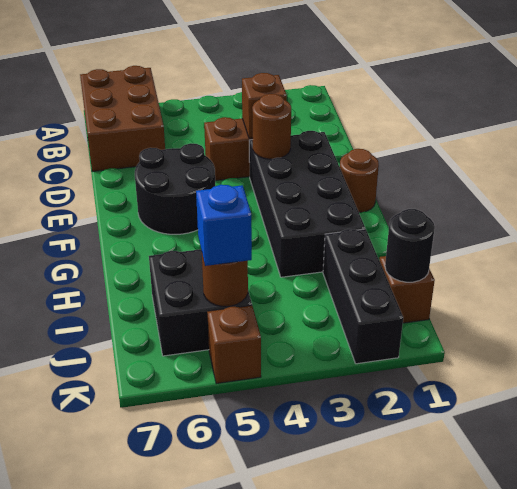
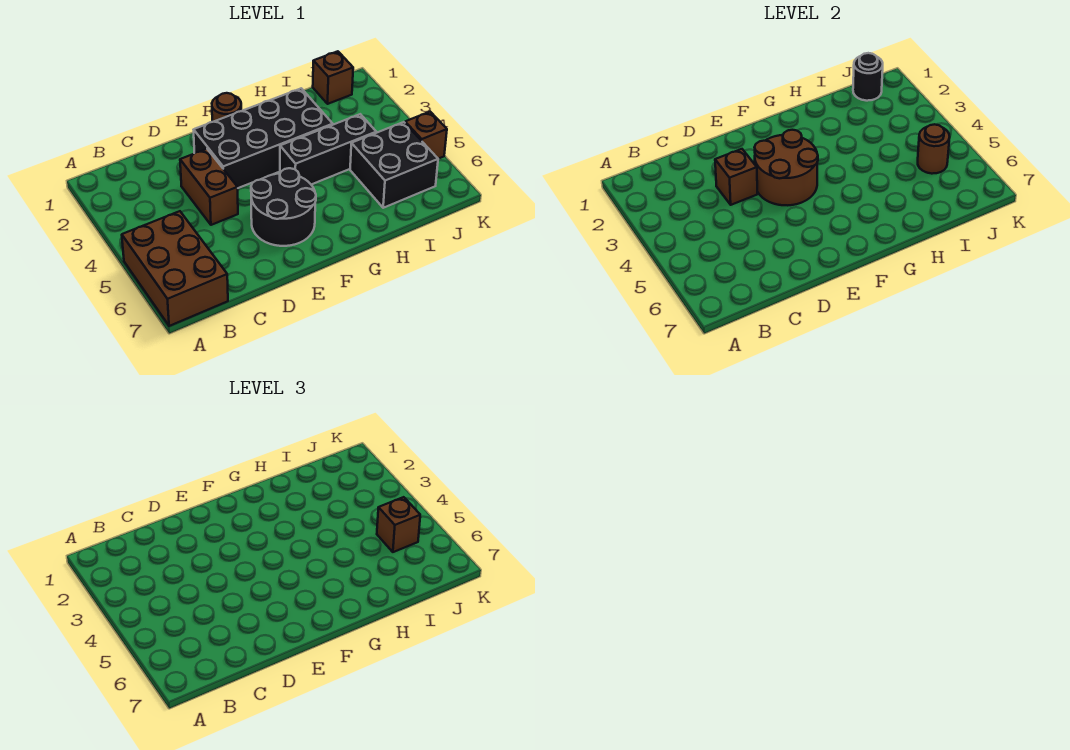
brown brick A6:C7 level 1 -> brown brick A5:B7 level 1
brown round brick E3 level 2 -> brown round brick E3:F4 level 2
black brick I2:K2 level 1 -> black brick G4:I4 level 1
blue brick J5 level 3 -> brown brick J5 level 3

